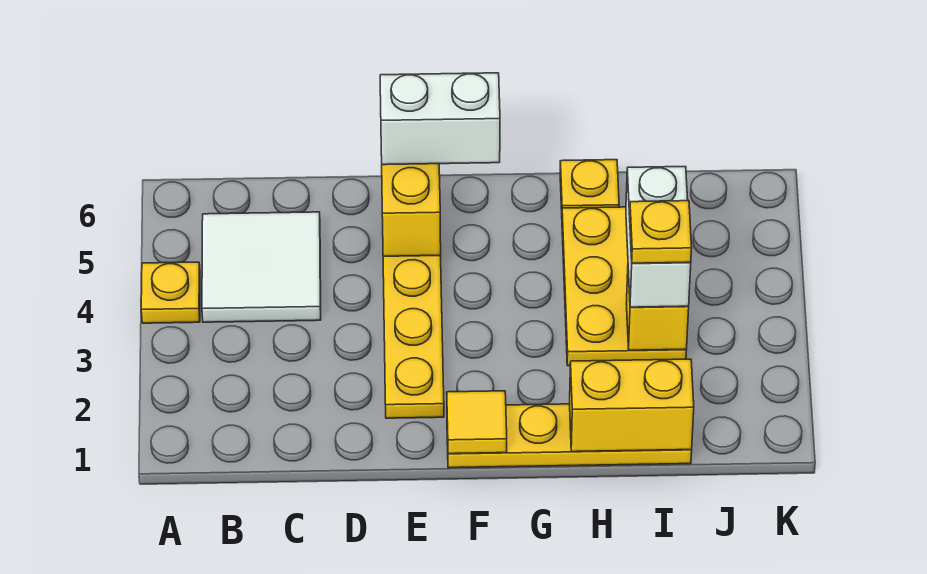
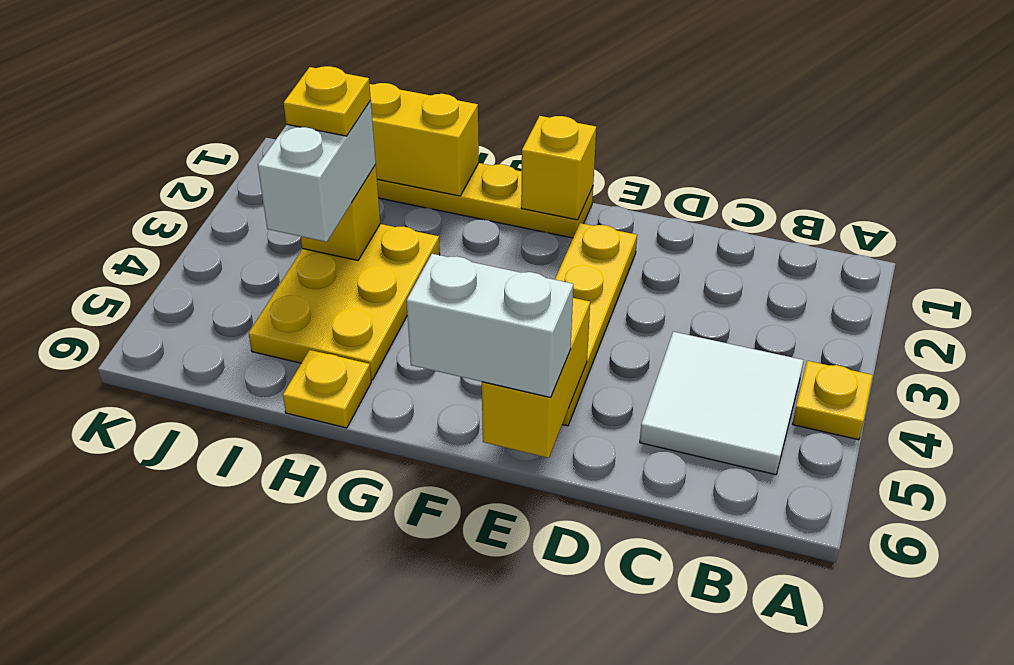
yellow tile F1 level 2 -> yellow brick F1 level 2

